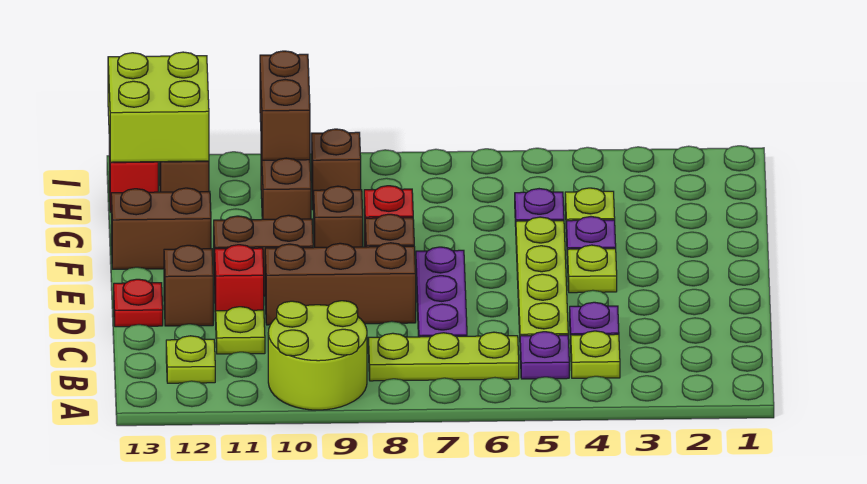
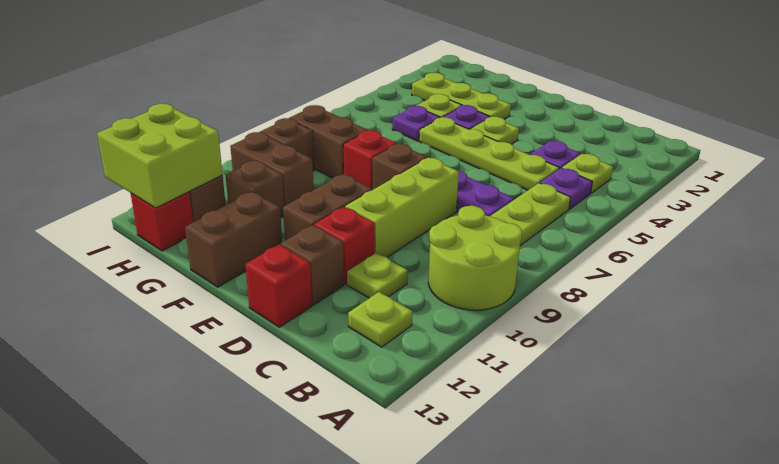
brown brick D8:D10 level 1 -> lime brick D8:D10 level 1
red plate D13 level 1 -> red brick D13 level 1
none -> lime plate F3:H3 level 1
brown brick F9 level 1 -> brown brick G11 level 1
brown brick H10:I10 level 2 -> brown brick G8:H8 level 1

